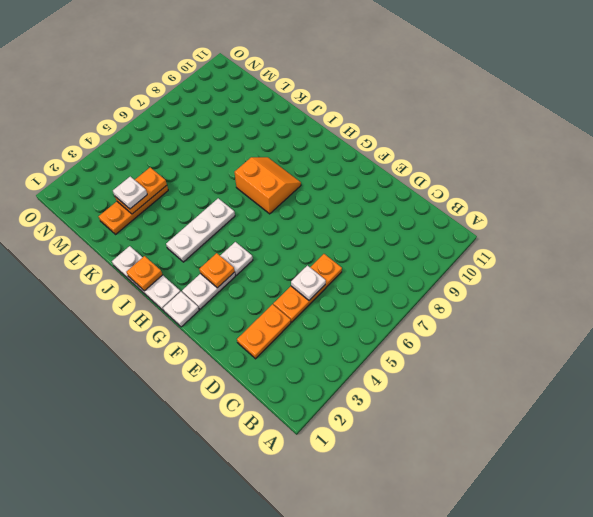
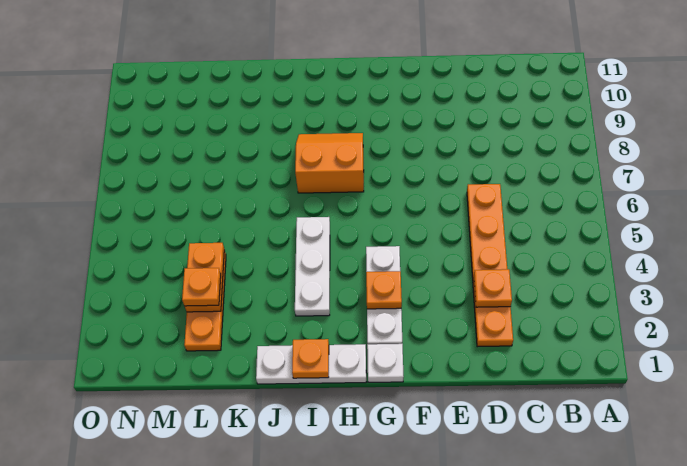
none -> orange plate D3 level 2
white plate D5 level 2 -> none
white plate L3 level 3 -> orange plate L3 level 3

